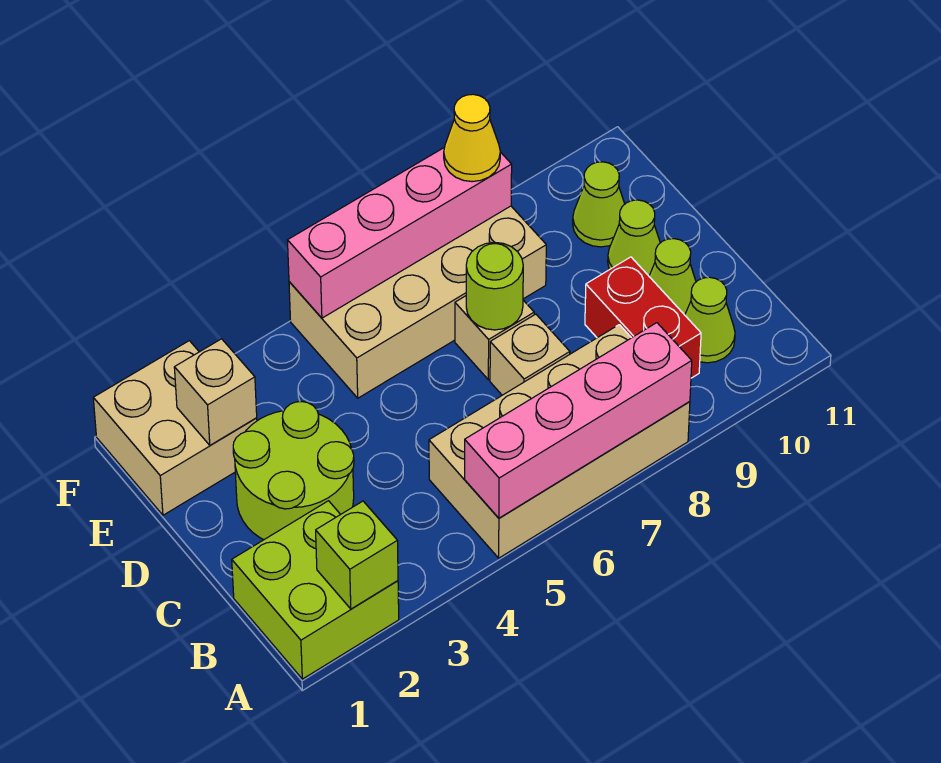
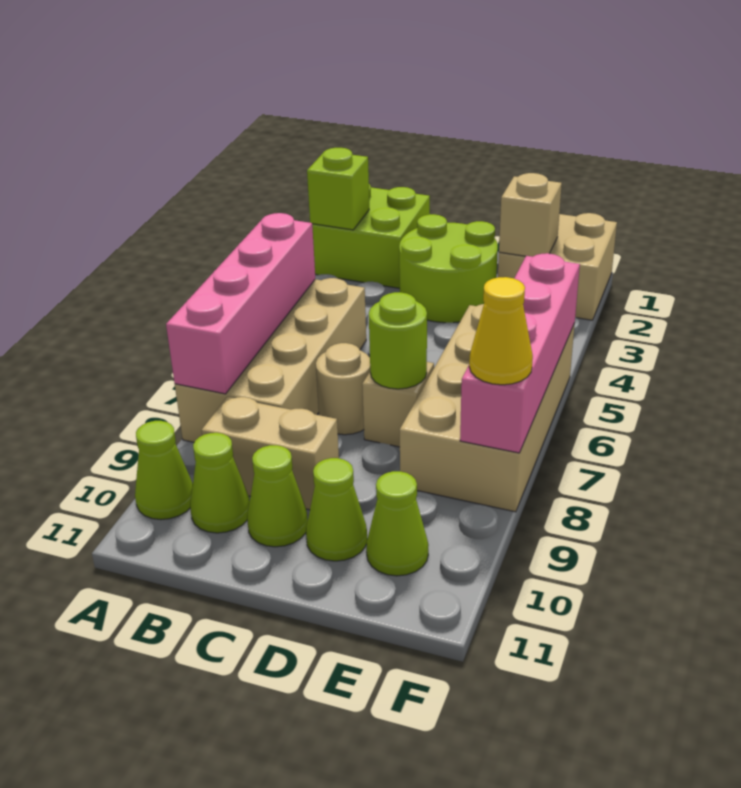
none -> lime cone A10 level 1
red brick B9:C9 level 1 -> tan brick B9:C9 level 1
tan brick C7 level 1 -> tan round brick C7 level 1

